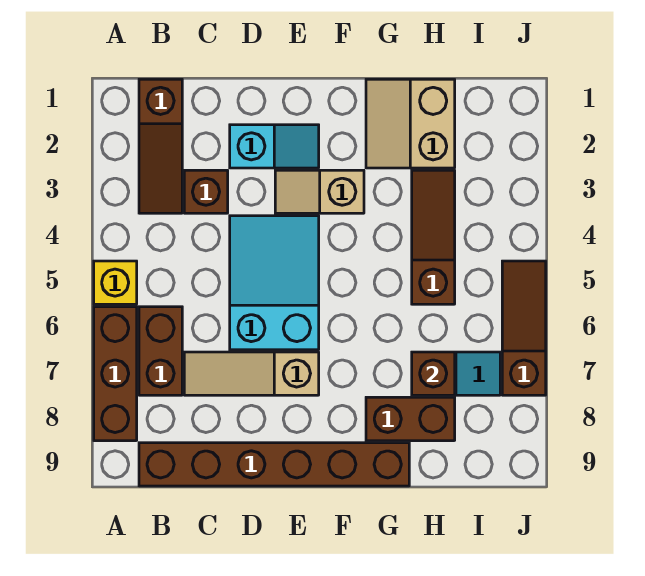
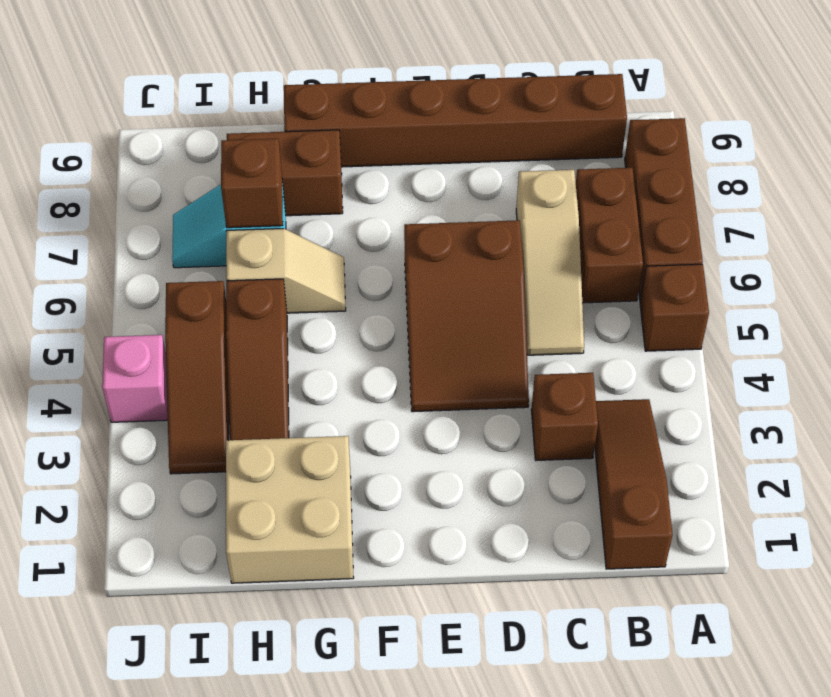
yellow brick A5 level 1 -> brown brick A5 level 1
tan slope C7:E7 level 1 top E -> tan slope C5:C7 level 1 top 7
cyan slope D2:E2 level 1 top D -> none
cyan slope D4:E6 level 1 top 6 -> brown slope D4:E6 level 1 top 6
tan slope E3:F3 level 1 top F -> tan slope G6:H6 level 1 top H
tan slope G1:H2 level 1 top H -> tan brick G1:H2 level 1
none -> pink brick J4 level 1
brown slope J5:J7 level 1 top 7 -> brown slope I3:I5 level 1 top 5

